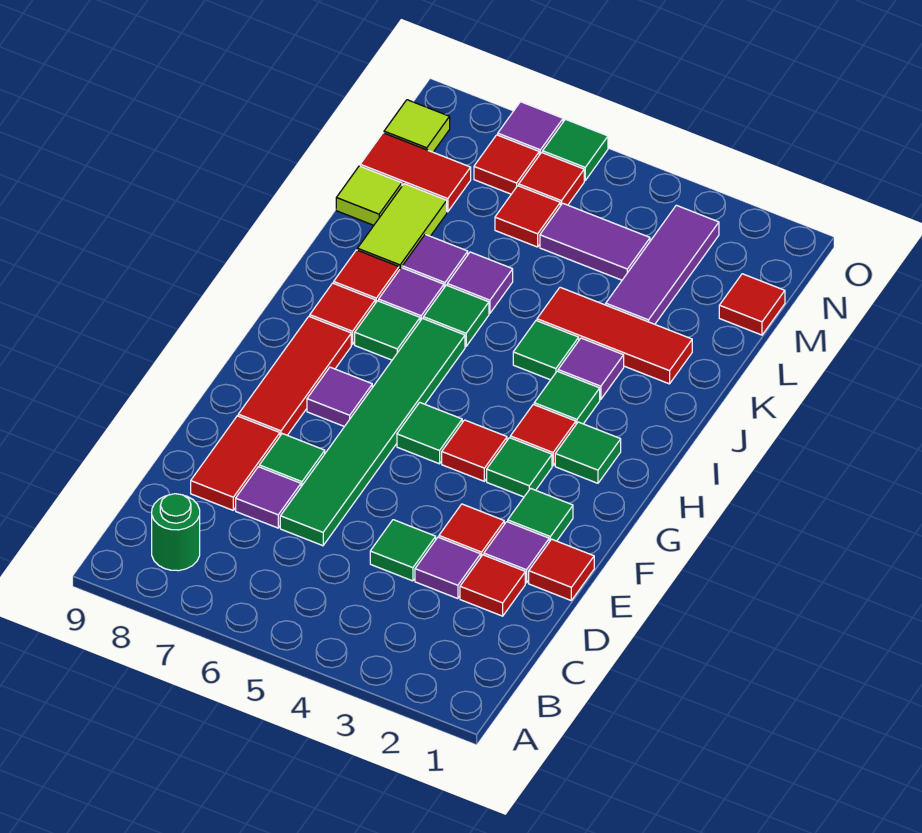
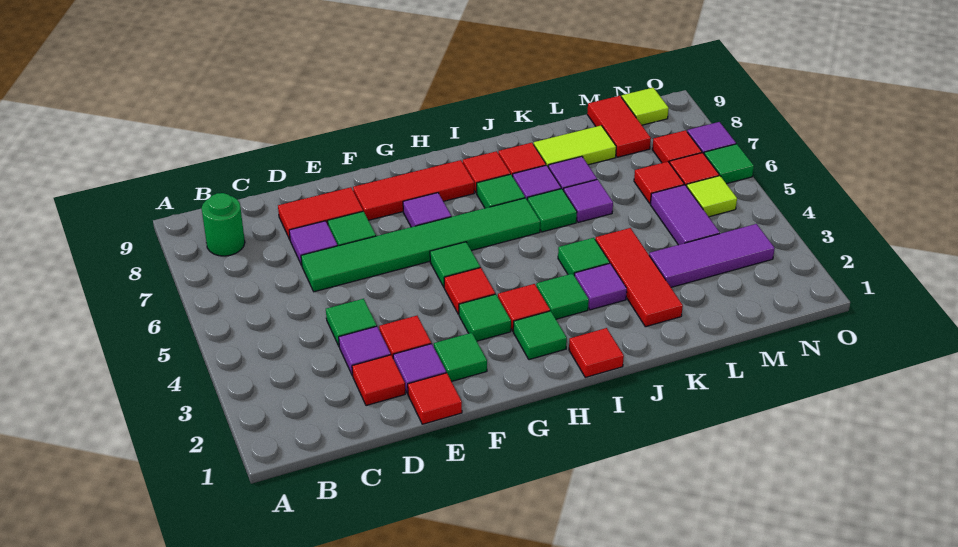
lime tile L9 level 1 -> lime tile N5 level 1
red tile M1 level 1 -> red tile I1 level 1

